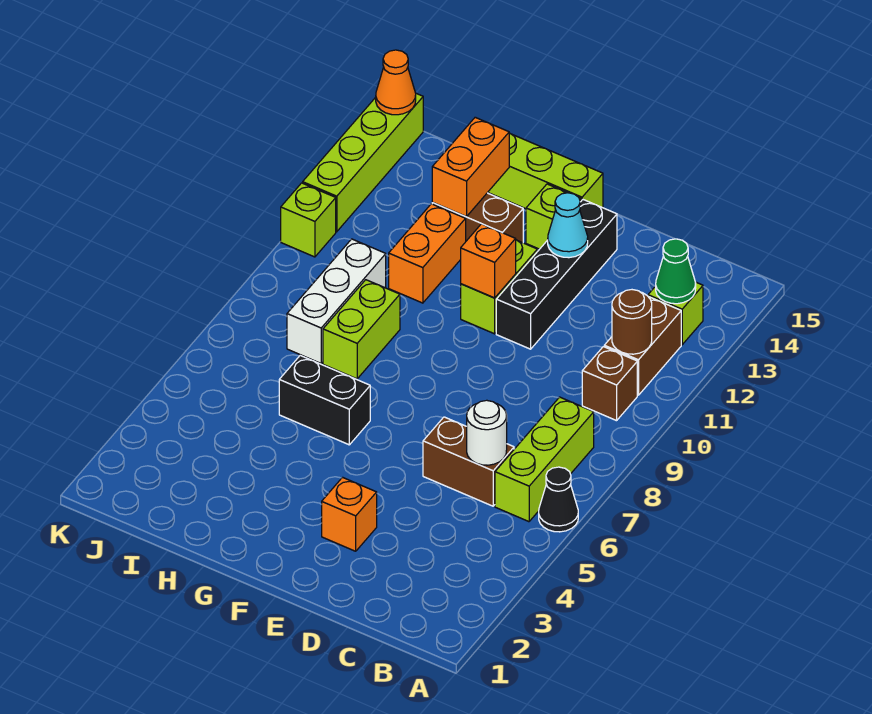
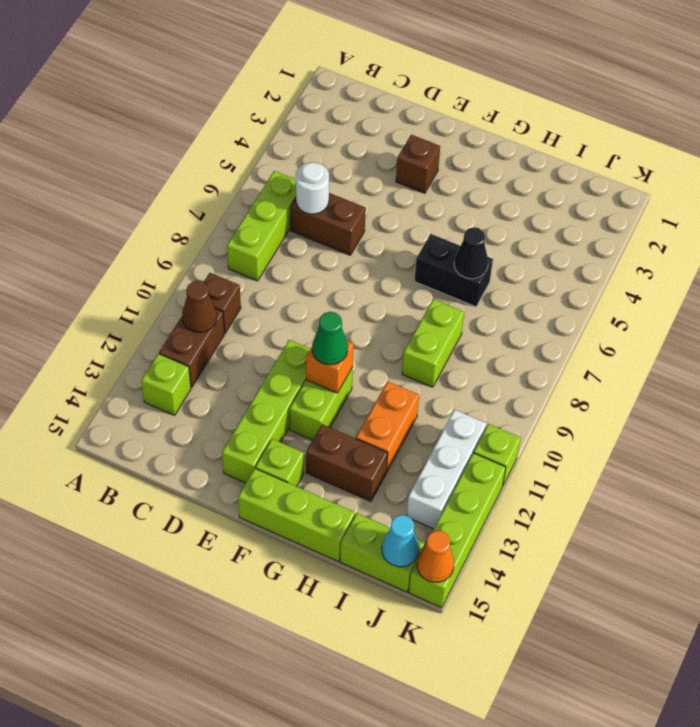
black cone A6 level 1 -> black cone H6 level 2
brown round brick B11 level 2 -> brown cone B11 level 2
green cone B13 level 2 -> green cone F11 level 3
orange brick E3 level 1 -> brown brick E3 level 1
black brick E11:E14 level 1 -> lime brick E11:E14 level 1
cyan cone E13 level 2 -> cyan cone J15 level 2
orange brick H13:H14 level 2 -> none
white brick I8:I10 level 1 -> white brick J11:J13 level 1
none -> lime brick I15:J15 level 1

